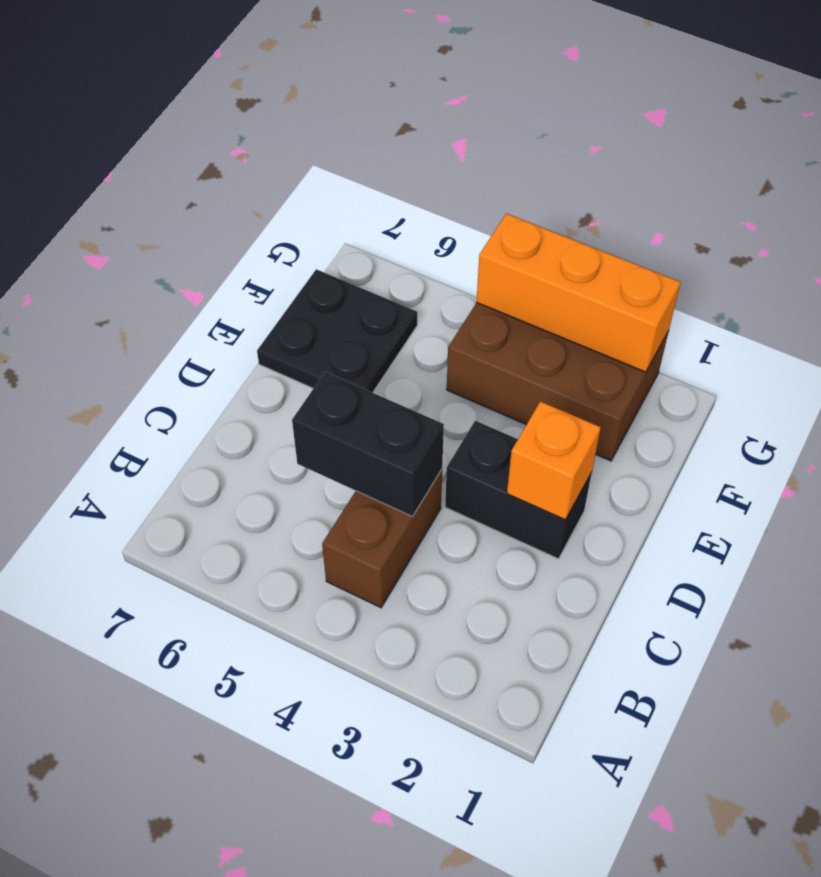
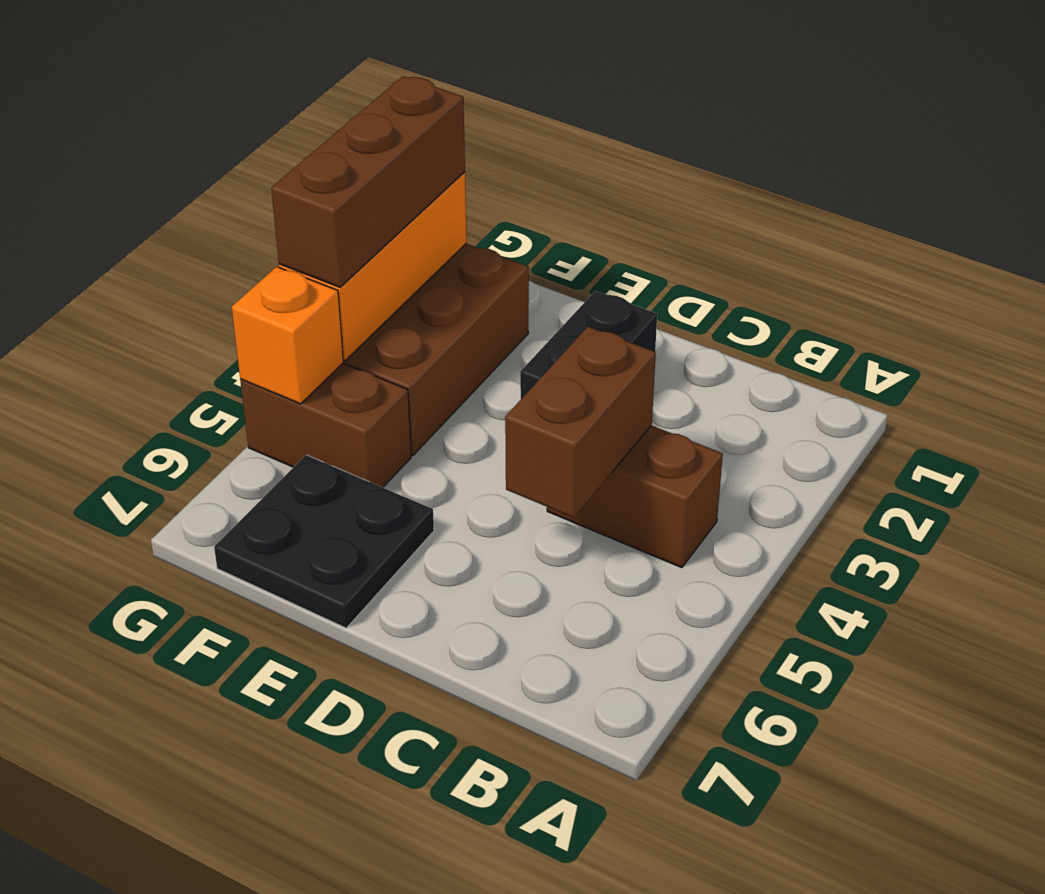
black brick C4:C5 level 2 -> brown brick C4:C5 level 2
orange brick D2 level 2 -> orange brick G5 level 2
none -> brown brick F5:G5 level 1
none -> brown brick G2:G4 level 3

